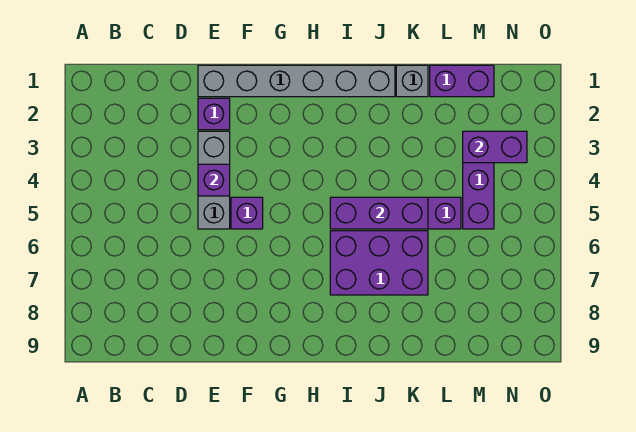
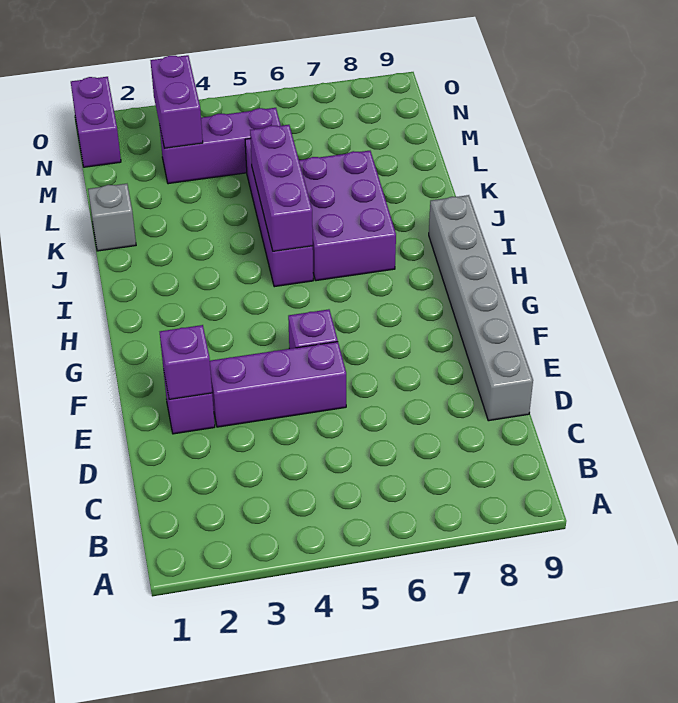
grey brick E1:J1 level 1 -> grey brick D9:I9 level 1
grey brick E3:E5 level 1 -> purple brick E3:E5 level 1
purple brick E4 level 2 -> purple brick E2 level 2
purple brick L1:M1 level 1 -> purple brick N1:O1 level 1

